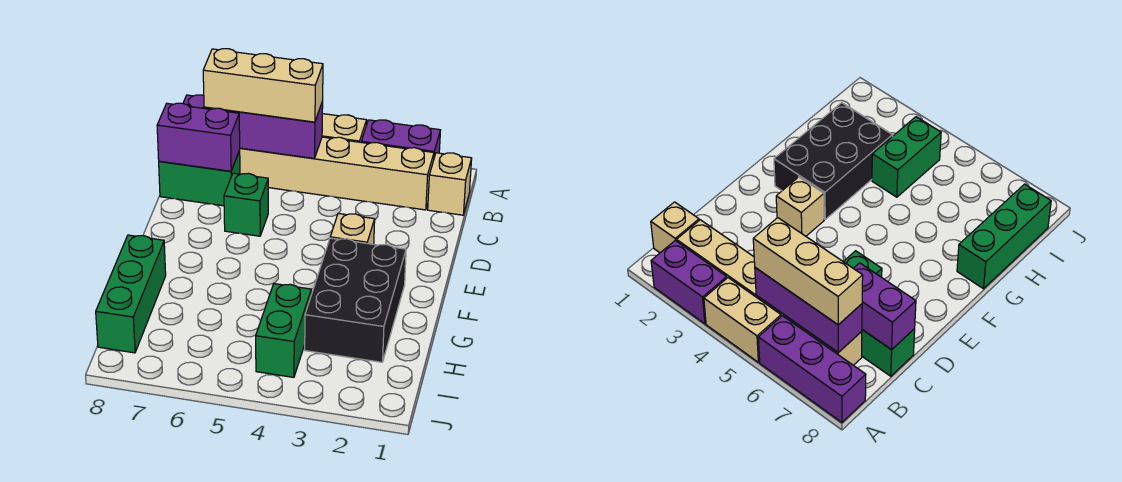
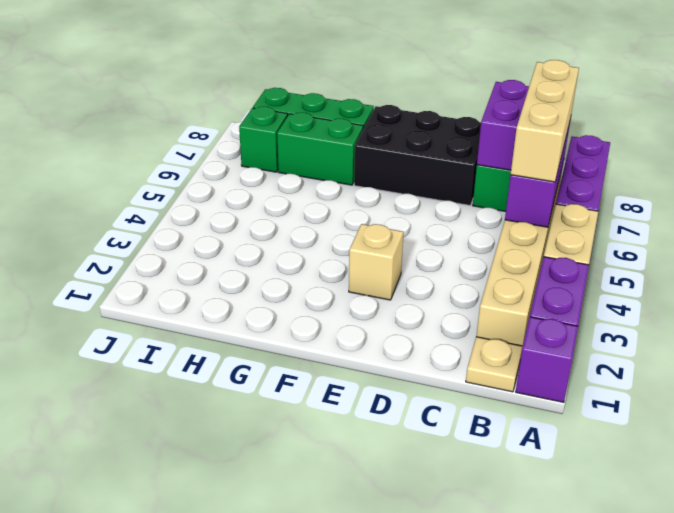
none -> purple brick A1 level 1
tan brick B1 level 1 -> tan plate B1 level 1
green brick D6 level 1 -> green brick I7 level 1
black brick F2:H3 level 1 -> black brick D7:F8 level 1
green brick H4:I4 level 1 -> green brick G7:H7 level 1

